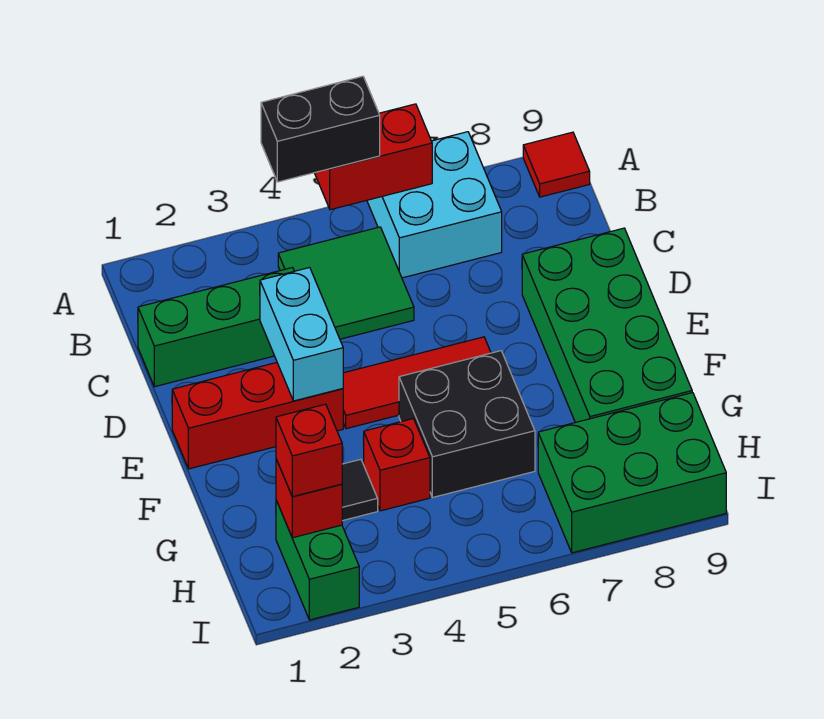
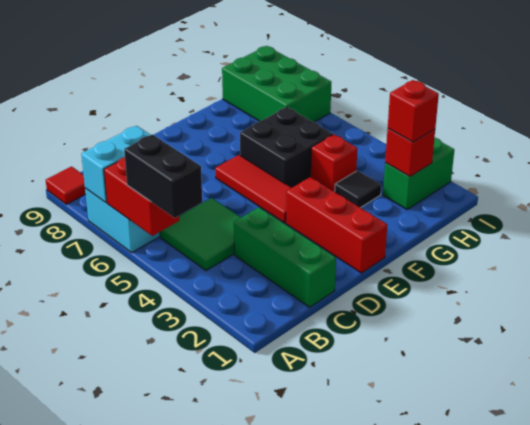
cyan brick D3:E3 level 2 -> cyan brick A7:B7 level 2
green brick D8:G9 level 1 -> none

